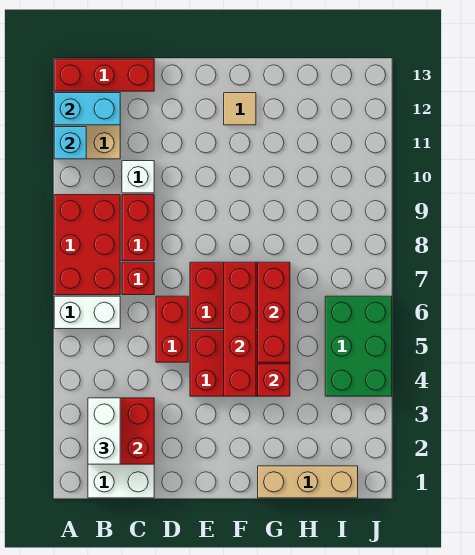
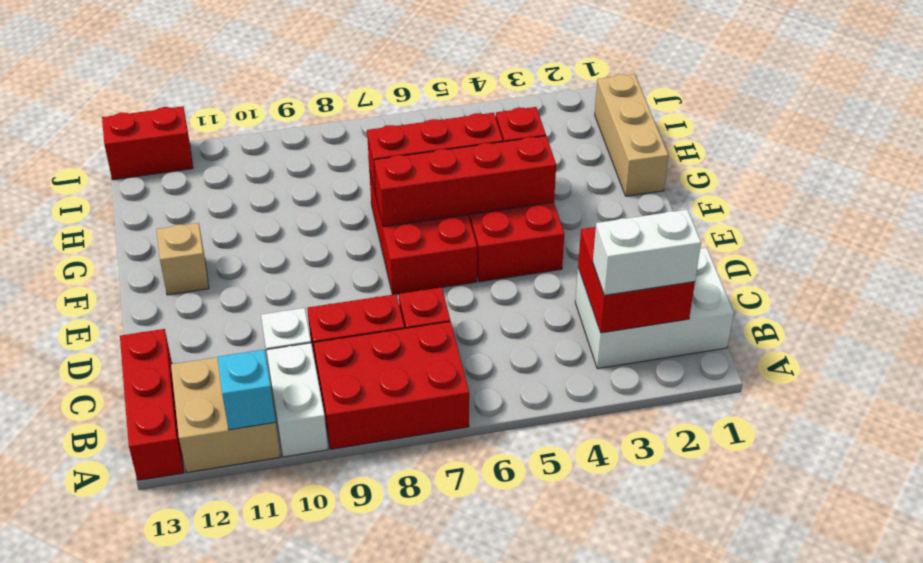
white brick A6:B6 level 1 -> white brick A10:B10 level 1
cyan brick A12:B12 level 2 -> none
red brick D5:D6 level 1 -> red brick J12:J13 level 1
tan tile F12 level 1 -> tan brick F12 level 1
green brick I4:J6 level 1 -> none

